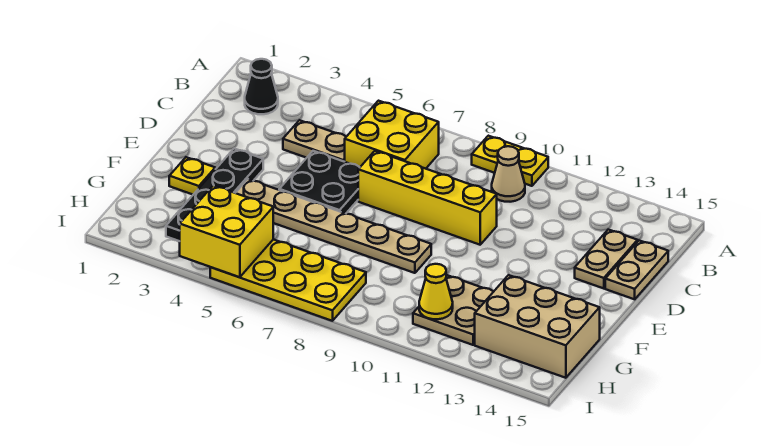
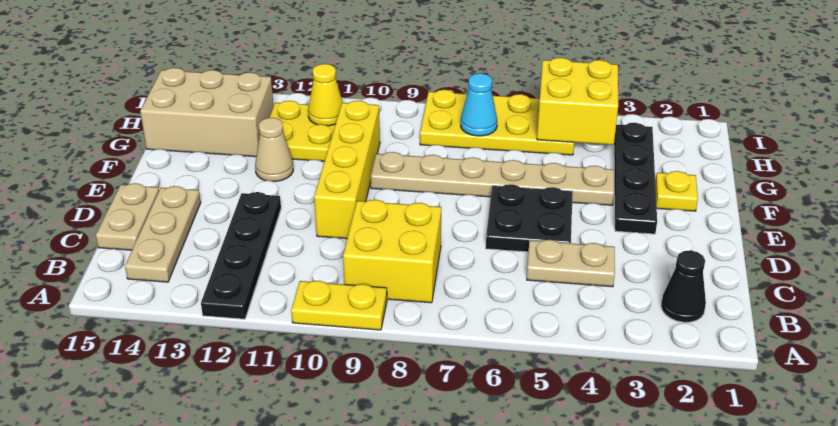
none -> black plate A12:D12 level 1
yellow brick B6:C7 level 1 -> yellow brick B8:C9 level 1
tan cone B10 level 1 -> tan cone F12 level 1
tan plate C14:D14 level 1 -> tan plate B14:D14 level 1
yellow brick D7:D10 level 1 -> yellow brick D10:G10 level 1
tan plate G11:H12 level 1 -> yellow plate G11:H12 level 1
none -> cyan cone H7 level 2

